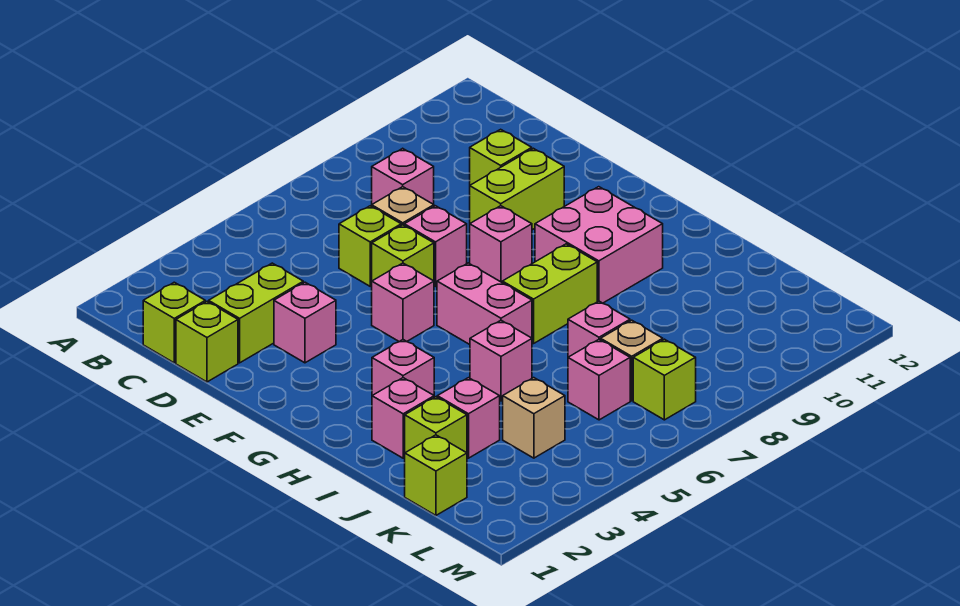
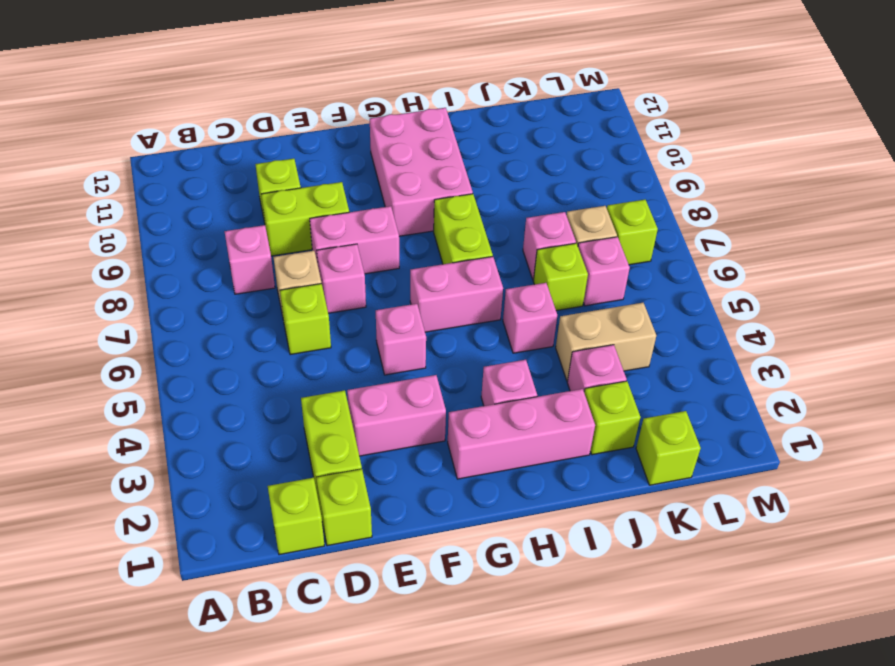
pink brick E3 level 1 -> pink brick E3:F3 level 1
lime brick E6 level 1 -> lime brick J6 level 1
lime brick E9:E10 level 1 -> lime brick D9:E9 level 1
pink brick F8 level 1 -> pink brick E8:F8 level 1
pink brick G9:H10 level 1 -> pink brick G9:H11 level 1
pink brick I2 level 1 -> pink brick G2:I2 level 1
tan brick K4 level 1 -> tan brick J4:K4 level 1

